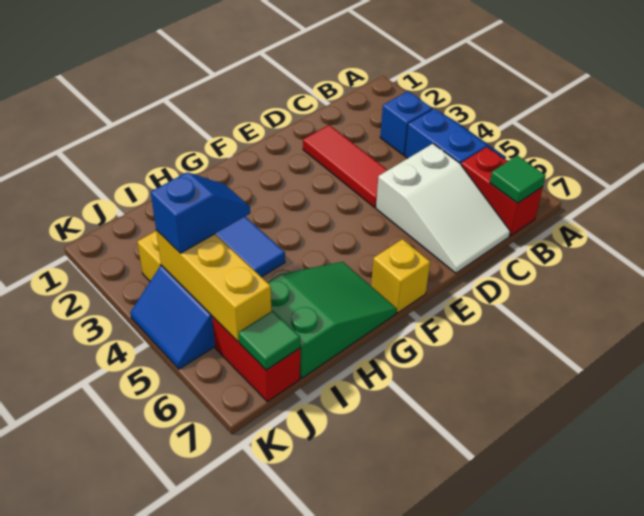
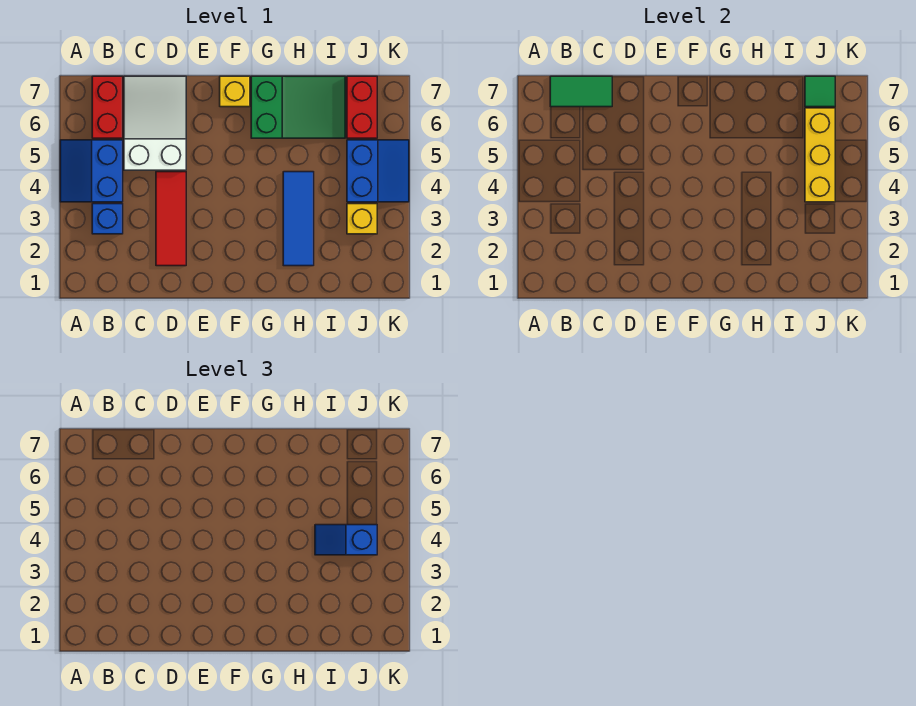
green tile B7 level 2 -> green tile B7:C7 level 2
green slope G6:I7 level 1 top I -> green slope G6:I7 level 1 top G

